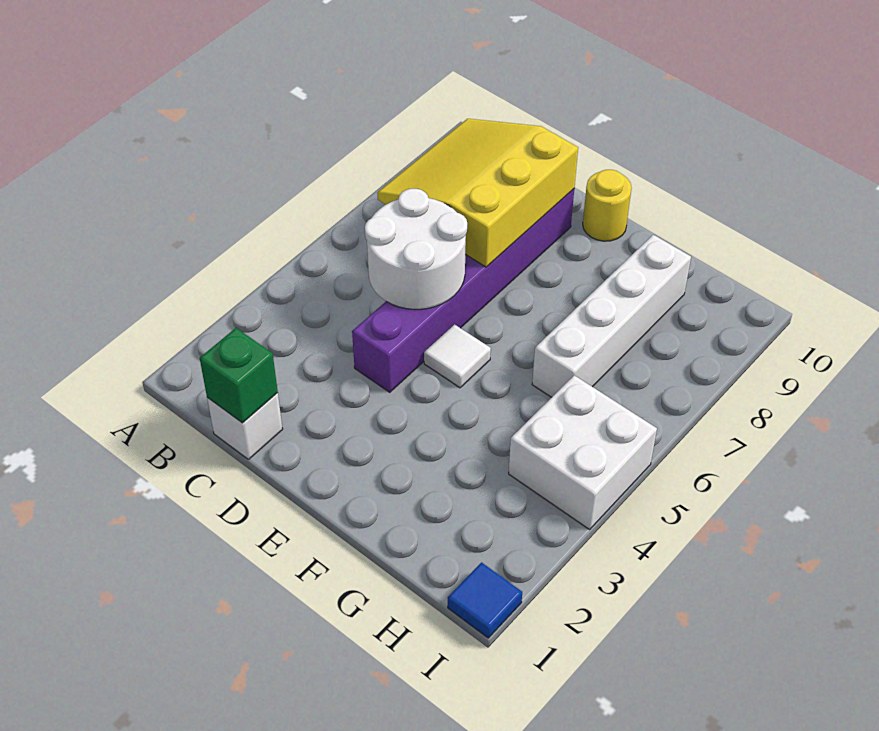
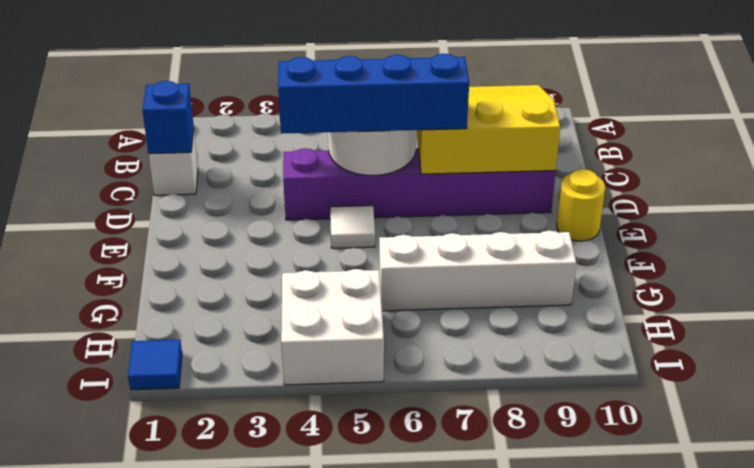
green brick C1 level 2 -> blue brick C1 level 2
none -> blue brick D4:D7 level 3

